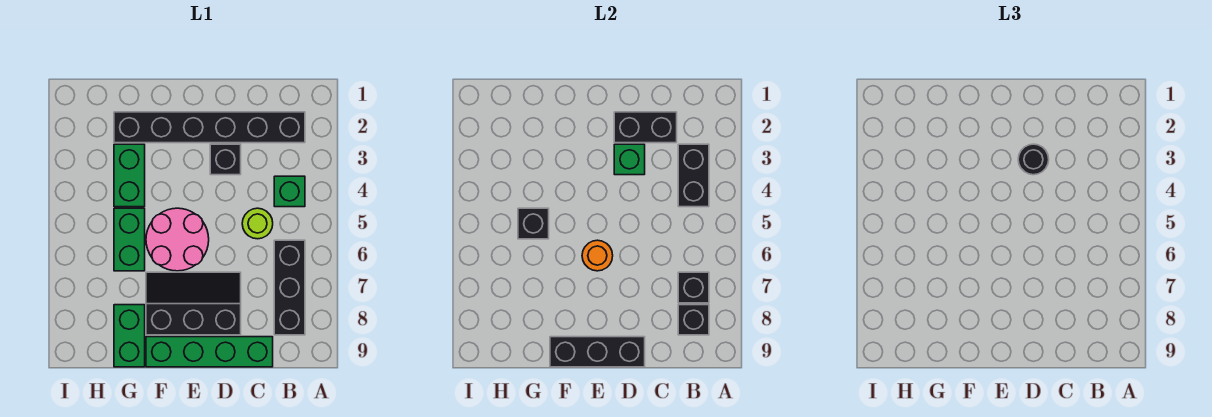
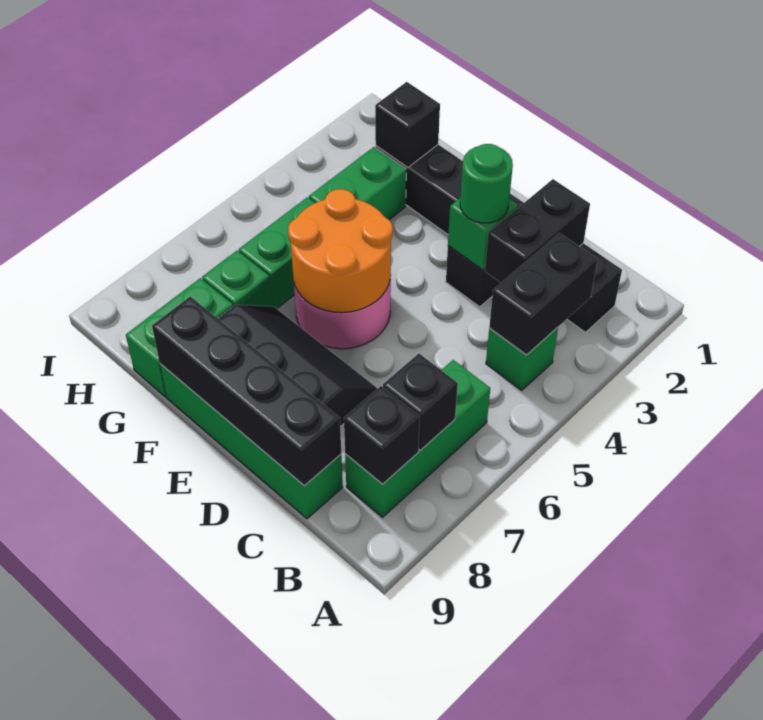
black brick B6:B8 level 1 -> green brick B6:B8 level 1
black brick C2:D2 level 2 -> black brick C2:C3 level 2
lime round brick C5 level 1 -> none
black round brick D3 level 3 -> green round brick D3 level 3
black brick D9:F9 level 2 -> black brick C9:F9 level 2
orange round brick E6 level 2 -> orange round brick E5:F6 level 2
black brick G5 level 2 -> black brick G2 level 2
none -> green brick G7 level 1

